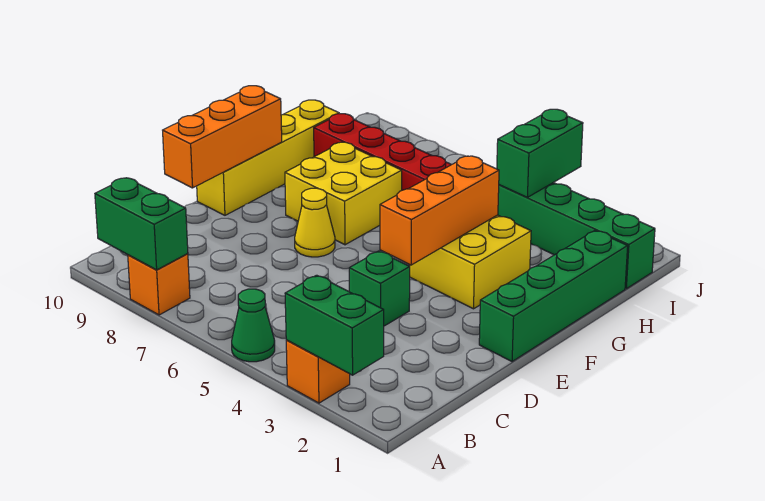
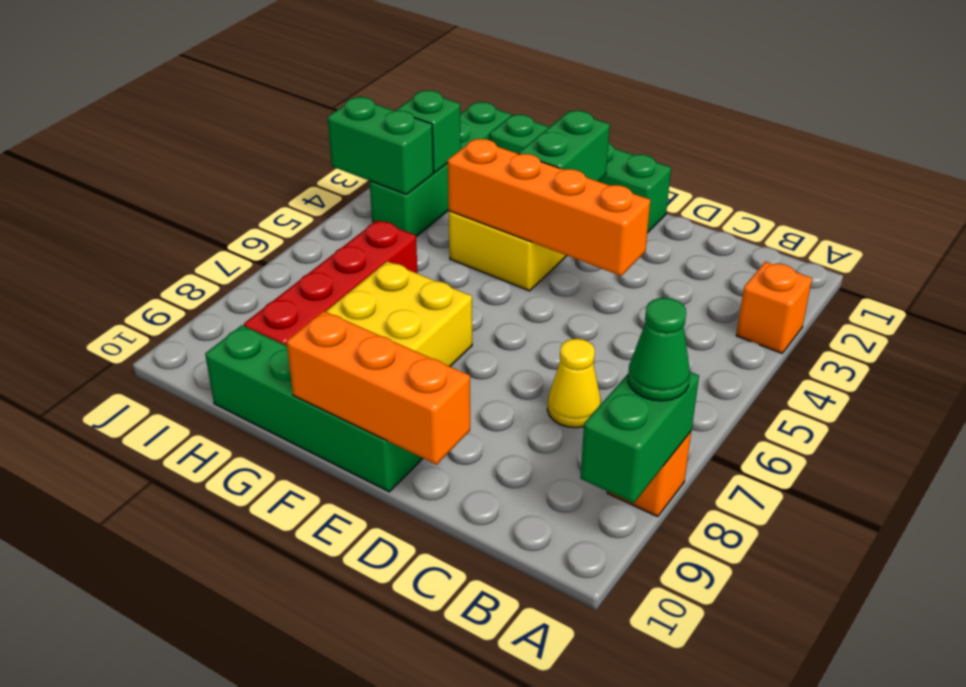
green brick A2:A3 level 2 -> green brick F2:F3 level 2
green cone A5 level 1 -> green cone A8 level 3
green brick D4 level 1 -> green brick I3 level 2
orange brick E4:G4 level 2 -> orange brick D4:G4 level 2
yellow cone E7 level 1 -> yellow cone C7 level 1
yellow brick E10:H10 level 1 -> green brick E10:H10 level 1

